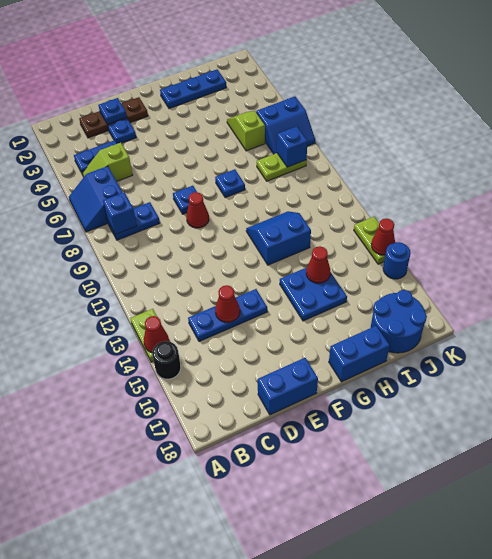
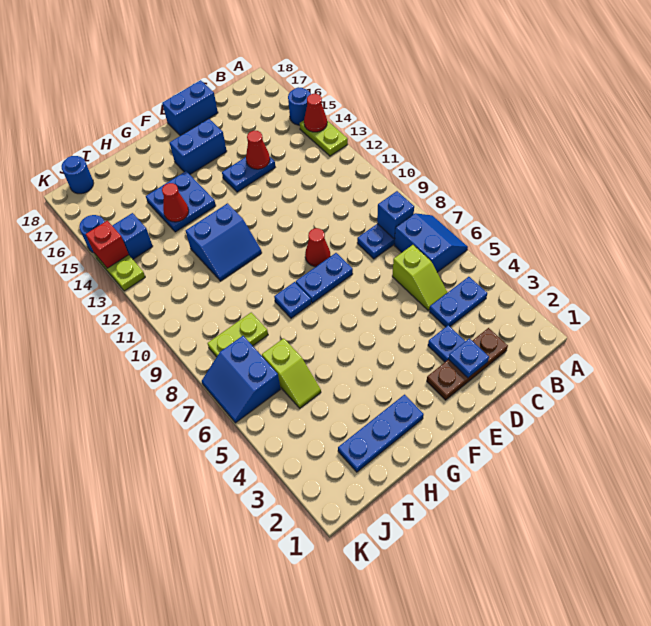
black round brick A15 level 1 -> blue round brick A15 level 1
lime slope B5:C5 level 1 top C -> lime slope C5:C6 level 1 top 6
blue plate C14:E14 level 1 -> blue plate D14:E14 level 1
blue plate E8 level 1 -> blue plate E8:F8 level 1
blue brick G18:H18 level 1 -> blue brick E16:F16 level 1
blue round brick I17:J18 level 1 -> blue round brick J18 level 1
blue slope J6:K7 level 1 top 6 -> blue slope J6:K7 level 1 top J
blue brick J8 level 2 -> blue brick J14 level 1
red cone K14 level 2 -> red brick K14 level 2

